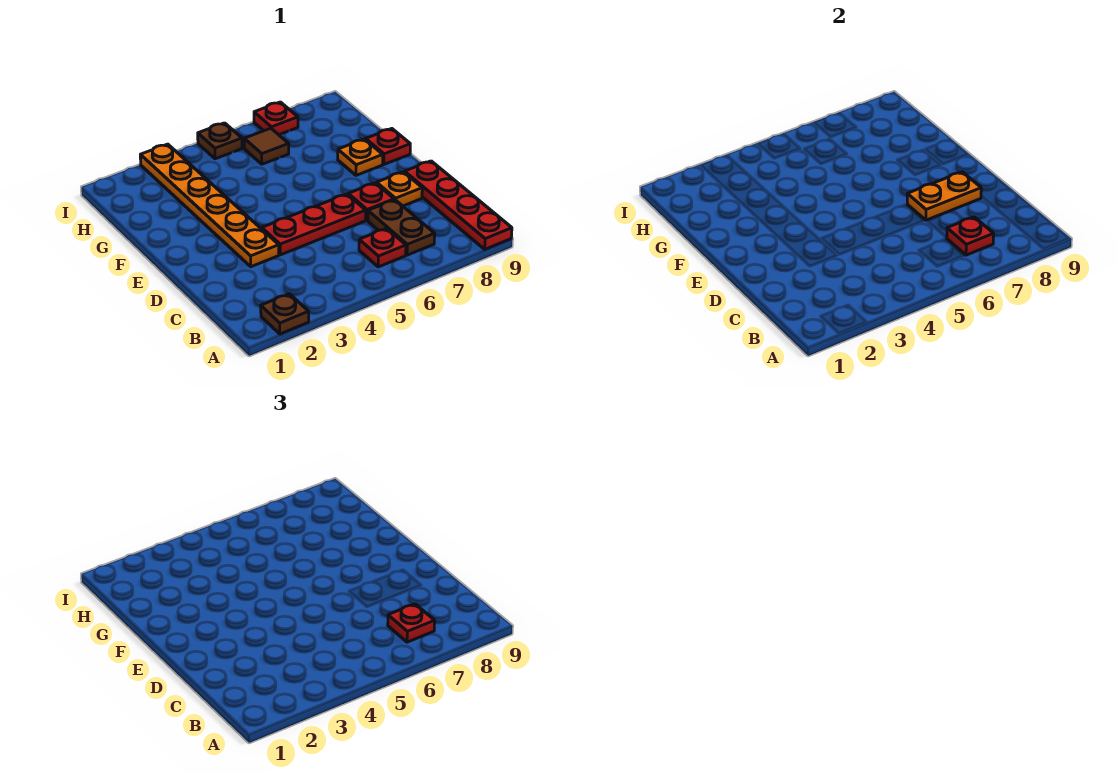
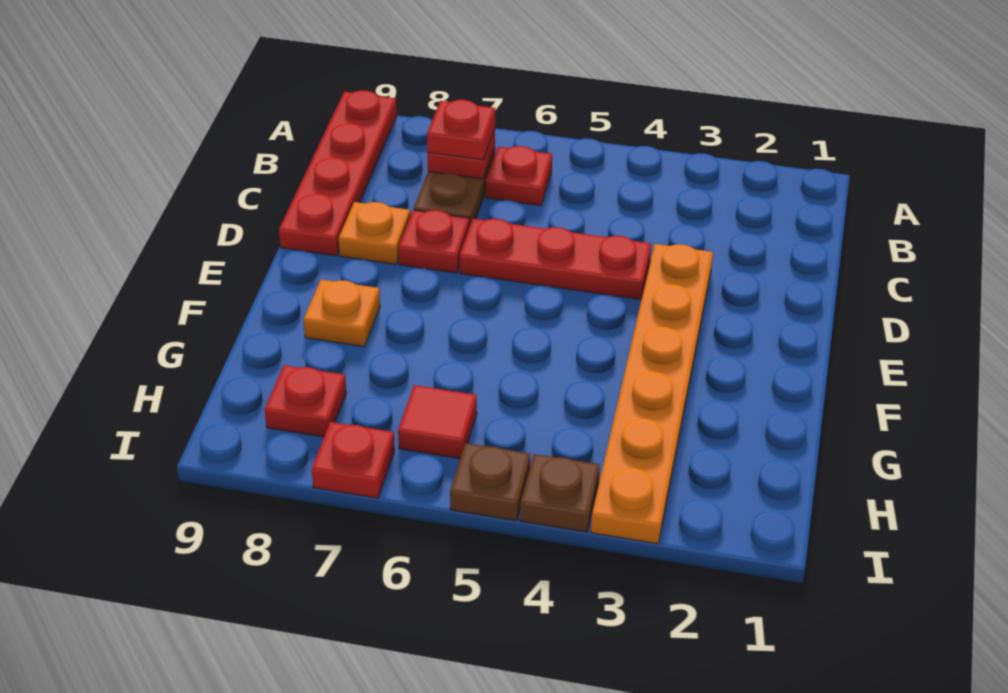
brown plate A2 level 1 -> brown plate I4 level 1
orange plate D7:D8 level 2 -> none
red plate F9 level 1 -> red plate H8 level 1
brown tile H6 level 1 -> red tile H6 level 1

